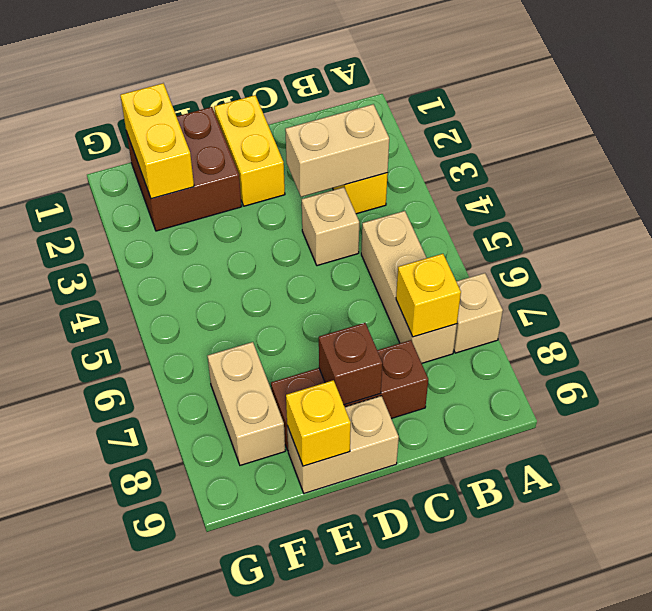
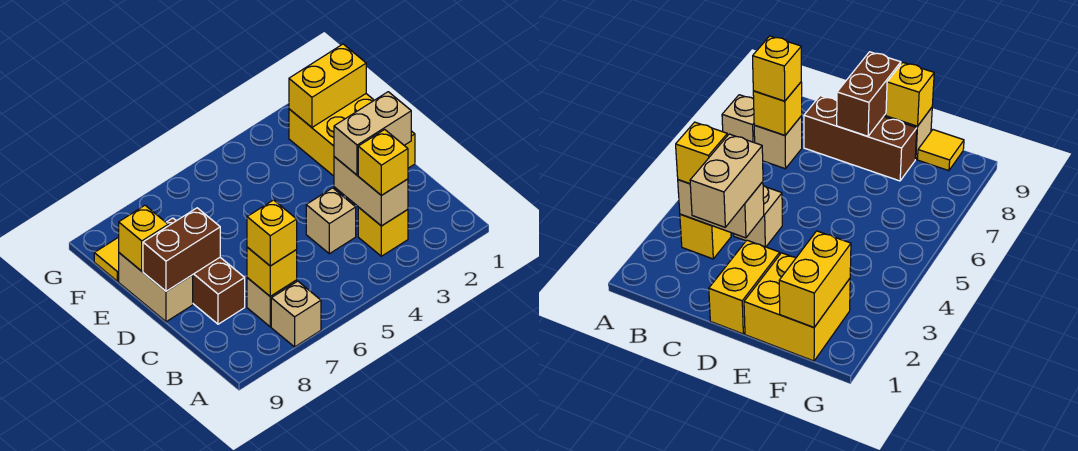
none -> yellow brick B3 level 3
tan brick B5:B7 level 1 -> tan brick B7 level 1
none -> yellow brick B7 level 3
brown brick D8 level 2 -> brown brick D8:D9 level 2
brown brick E1:F2 level 1 -> yellow brick E1:F2 level 1
tan brick F7:F8 level 1 -> tan brick C2:C3 level 3
none -> yellow tile F9 level 1

